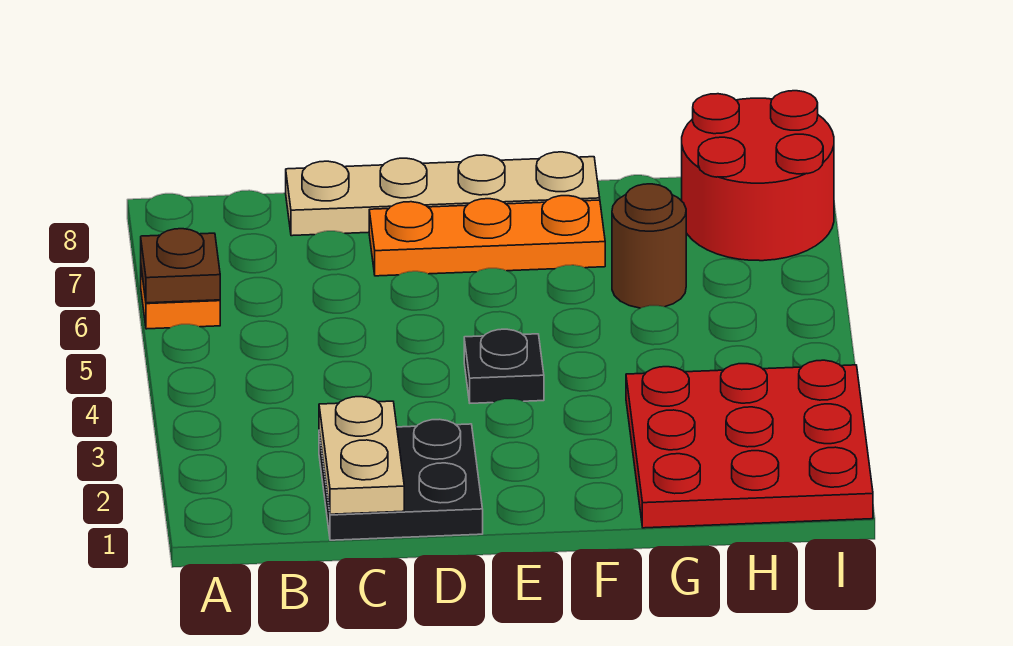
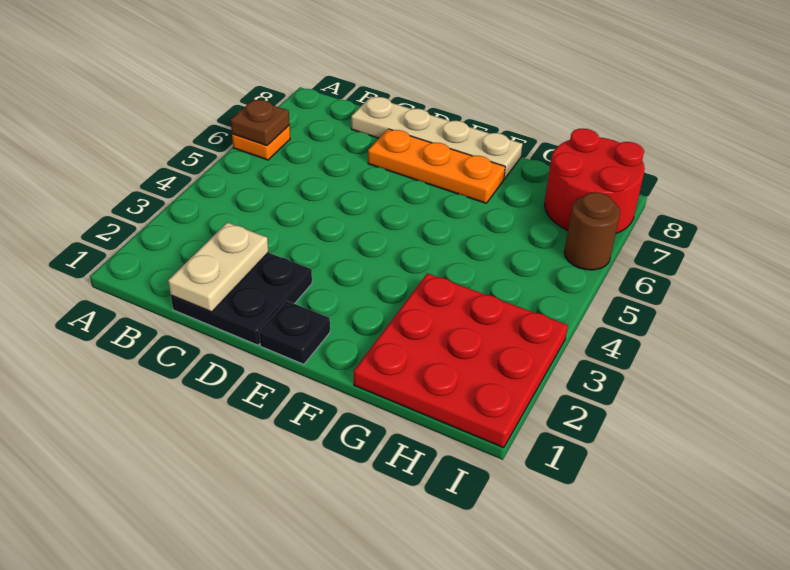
black plate E4 level 1 -> black plate E1 level 1
brown round brick G6 level 1 -> brown round brick I6 level 1

